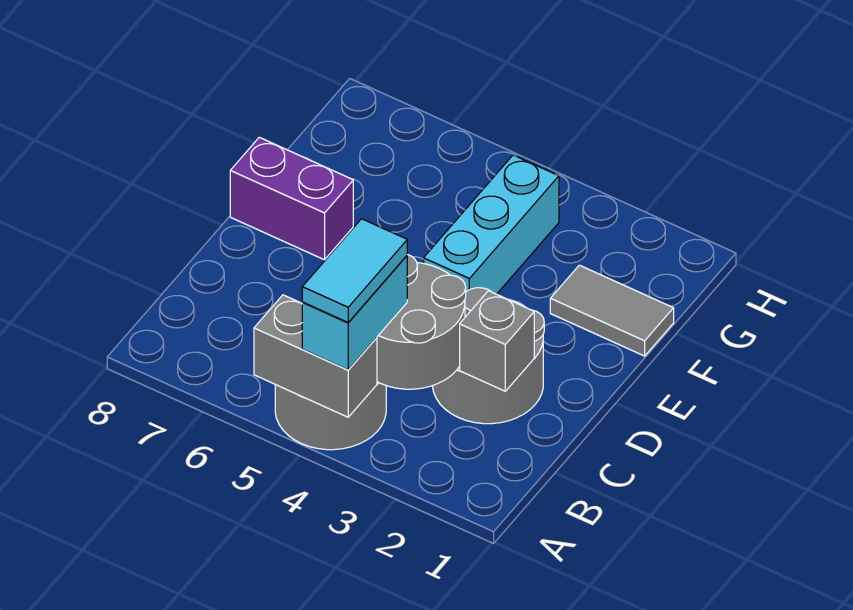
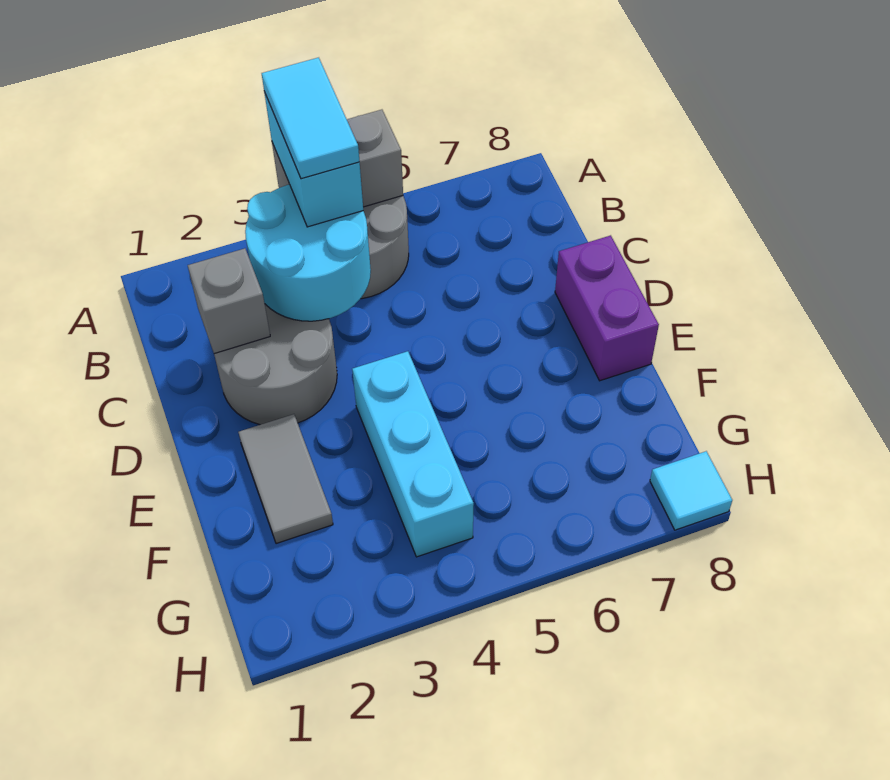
grey round brick B3:C4 level 2 -> cyan round brick B3:C4 level 2
purple brick E7:E8 level 1 -> purple brick D8:E8 level 1
grey tile F1:F2 level 1 -> grey tile E2:F2 level 1
none -> cyan tile H8 level 1

